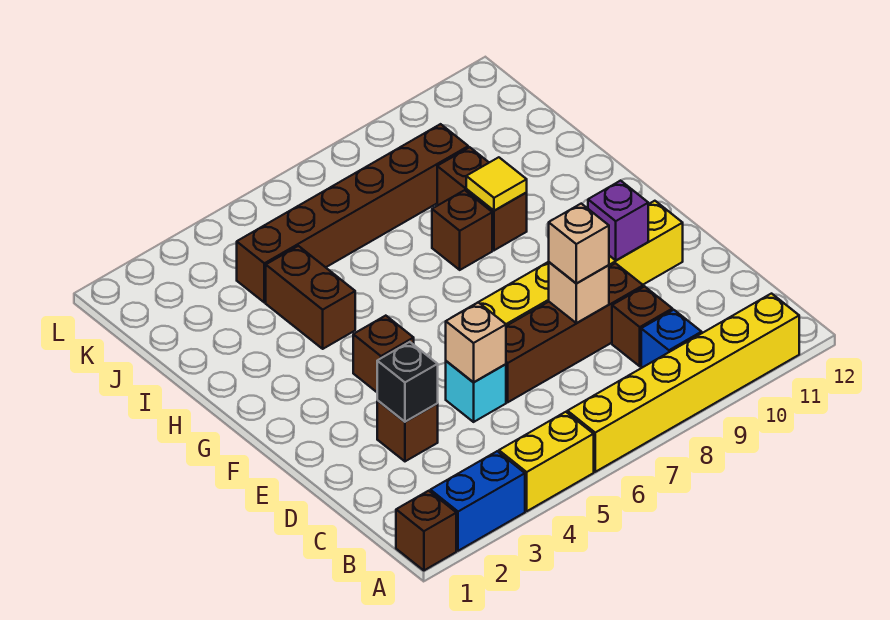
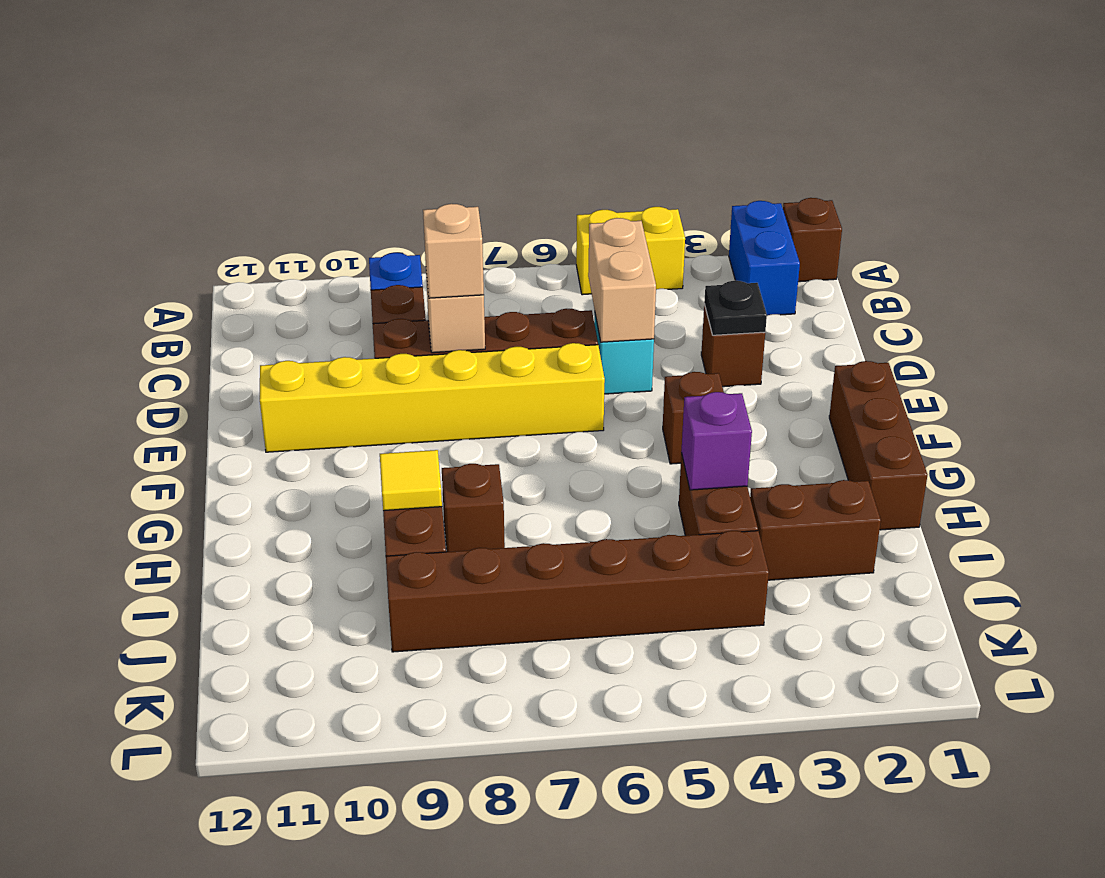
blue brick A2:A3 level 1 -> blue brick A2:B2 level 1
yellow brick A6:A11 level 1 -> none
black brick D3 level 2 -> black plate D3 level 2
tan brick D5 level 2 -> tan brick C5:D5 level 2
purple brick E10 level 2 -> purple brick H4 level 2
none -> brown brick F1:H1 level 1
none -> brown brick I2:I3 level 1

